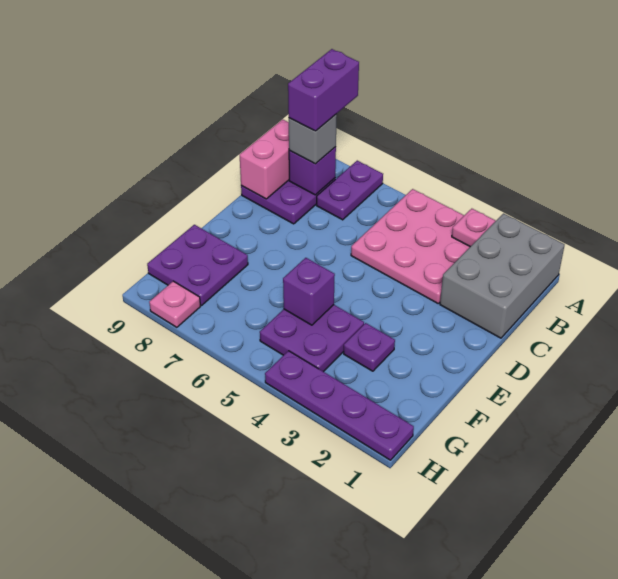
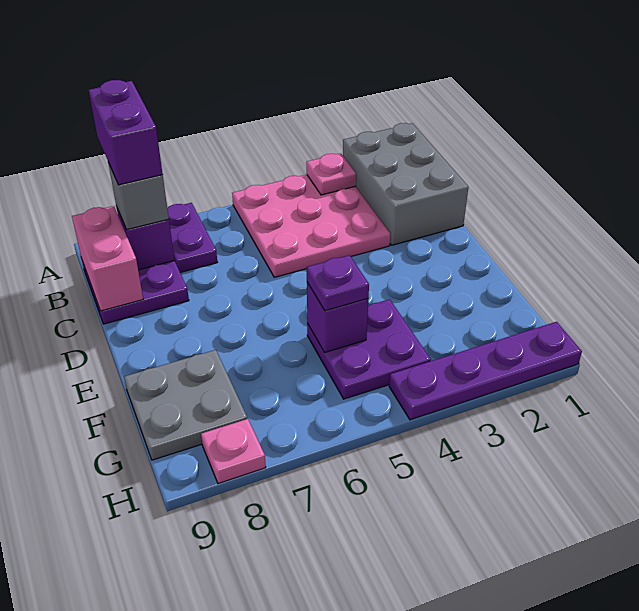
purple plate F3 level 1 -> purple plate F5 level 3
purple plate F8:G9 level 1 -> grey plate F8:G9 level 1

